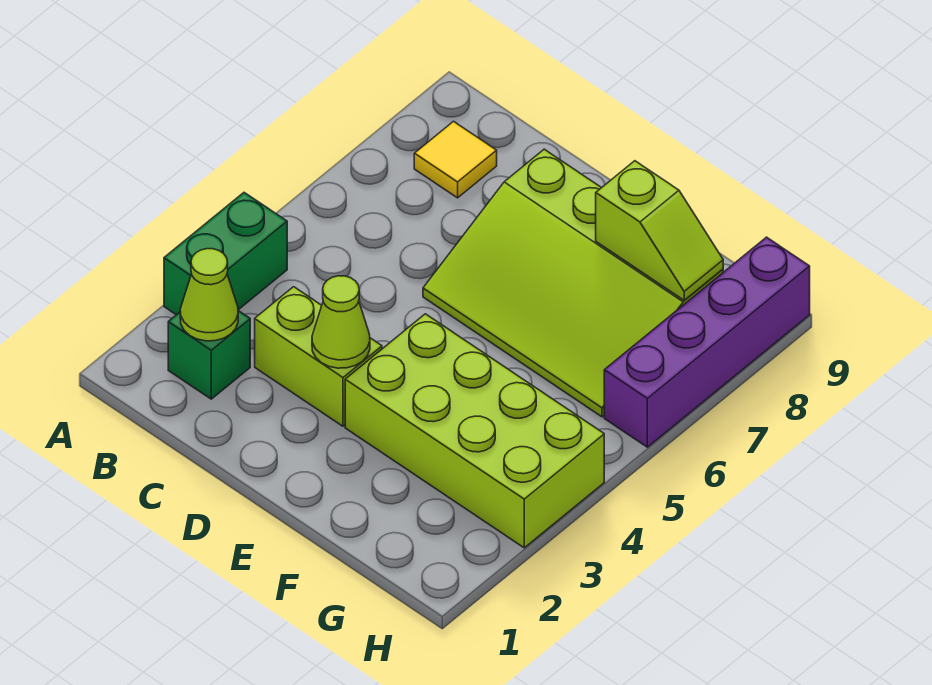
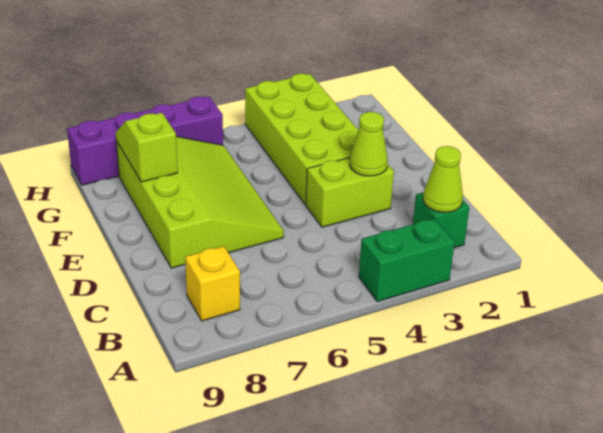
yellow tile B8 level 1 -> yellow brick B8 level 1
lime brick C3:D3 level 1 -> lime brick D3:D4 level 1

